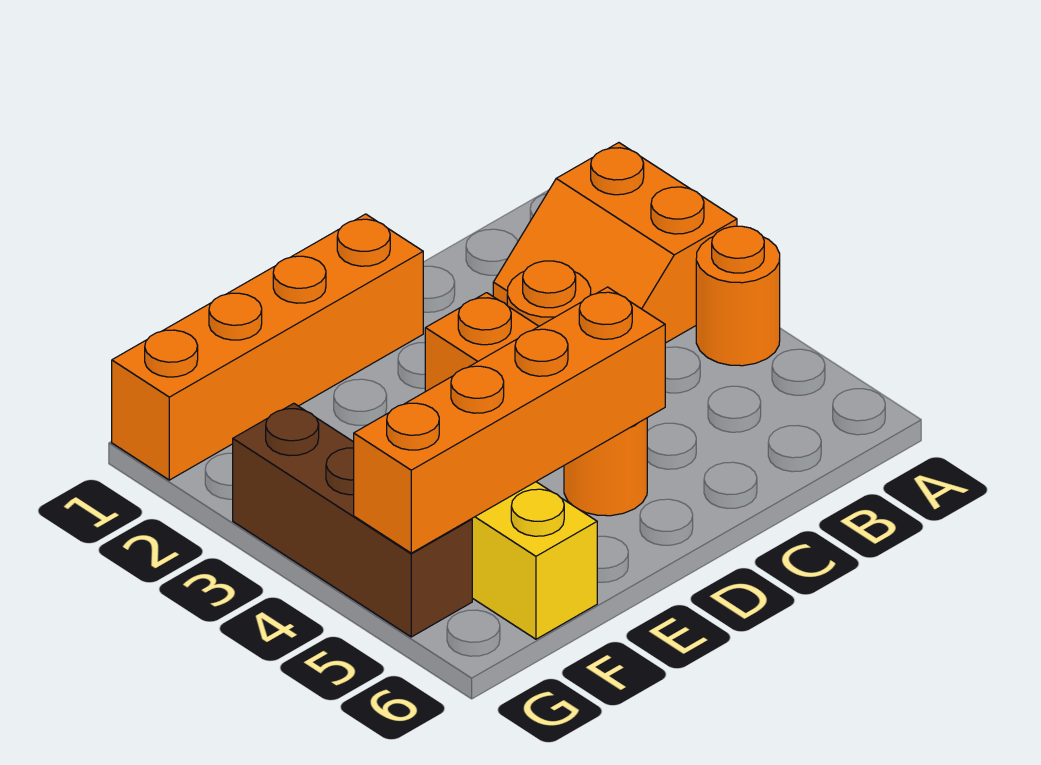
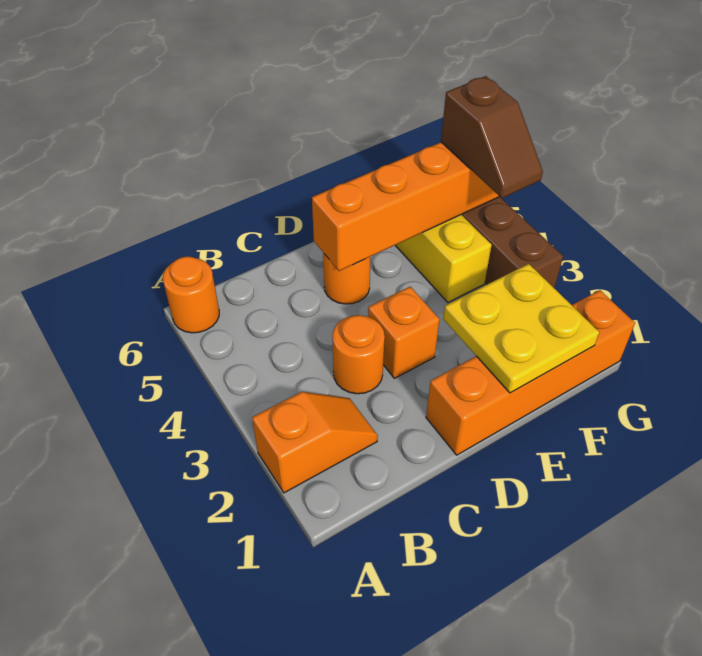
orange slope A2:B3 level 1 top A -> orange slope A2:B2 level 1 top A
orange round brick A4 level 1 -> orange round brick A6 level 1
none -> yellow plate E1:F2 level 2
none -> brown slope G4:G5 level 3 top 5

